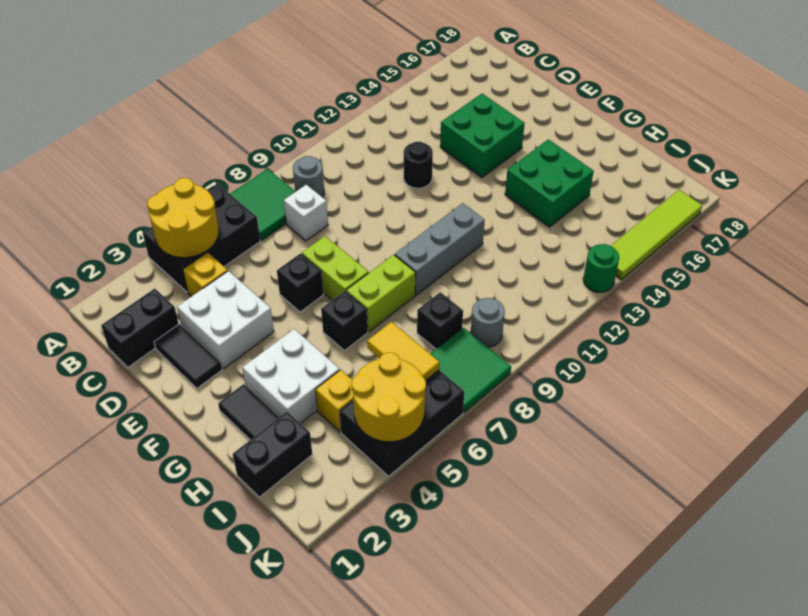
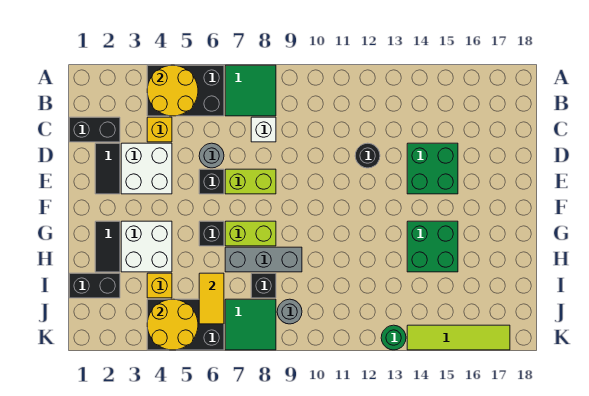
grey round brick B9 level 1 -> grey round brick D6 level 1
lime brick E7:F7 level 1 -> lime brick E7:E8 level 1
grey brick G9:G11 level 1 -> grey brick H7:H9 level 1

